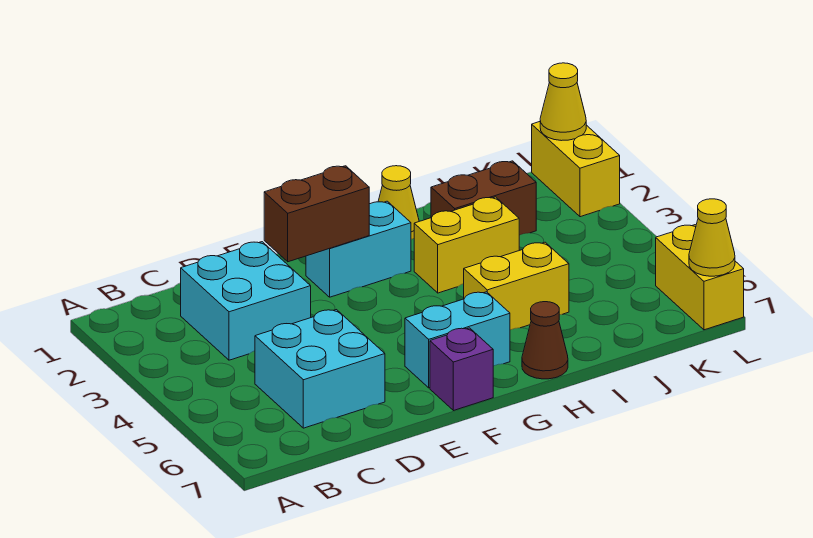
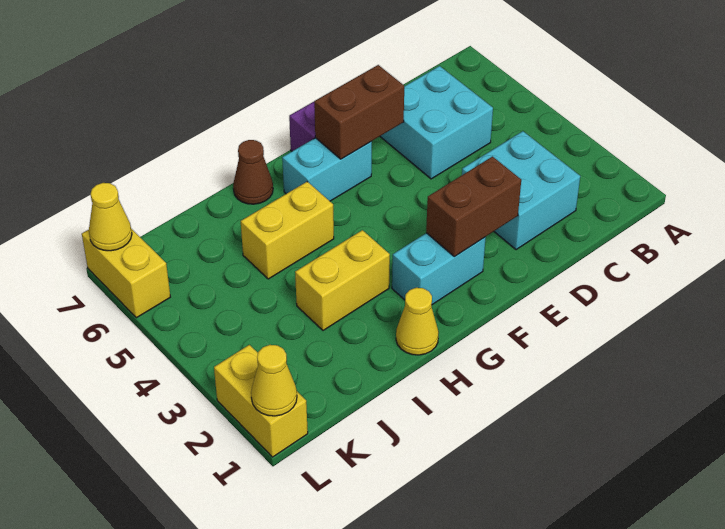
brown brick I2:J2 level 1 -> brown brick E6:F6 level 2

